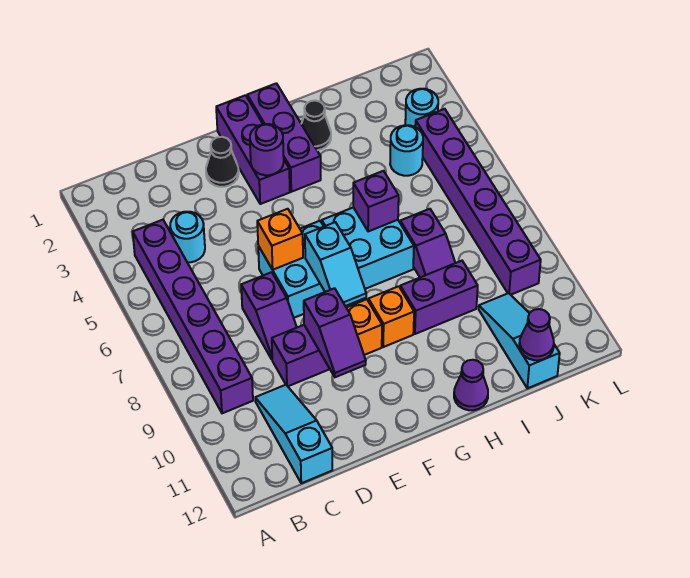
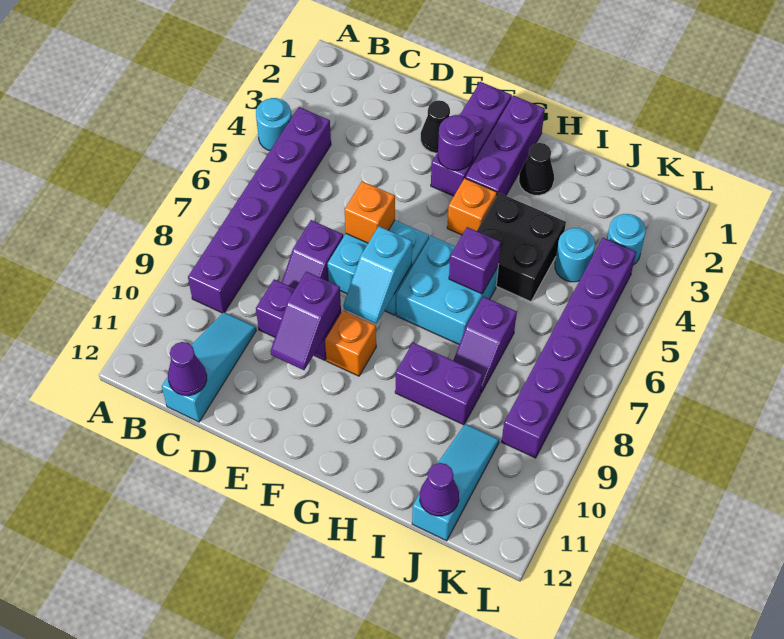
cyan round brick C4 level 1 -> cyan round brick A4 level 1
orange brick G9 level 1 -> orange brick G4 level 1
none -> black brick H4:I5 level 1
purple cone H12 level 1 -> purple cone C12 level 2

